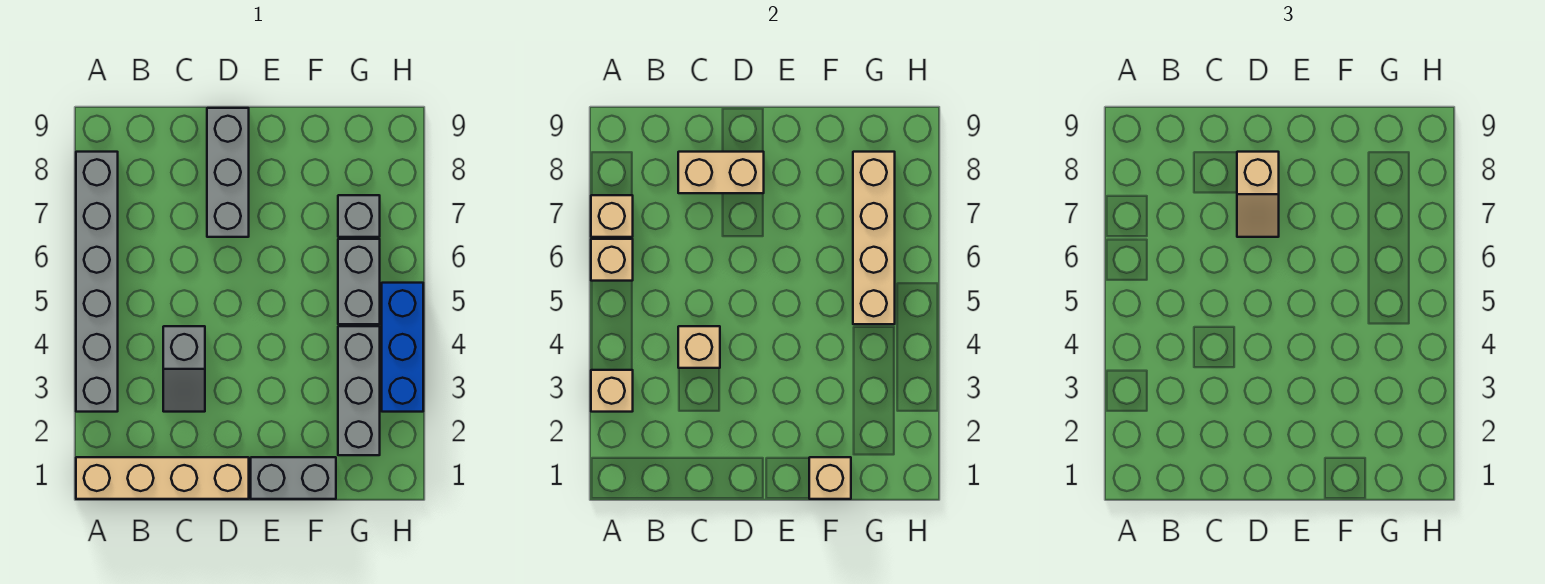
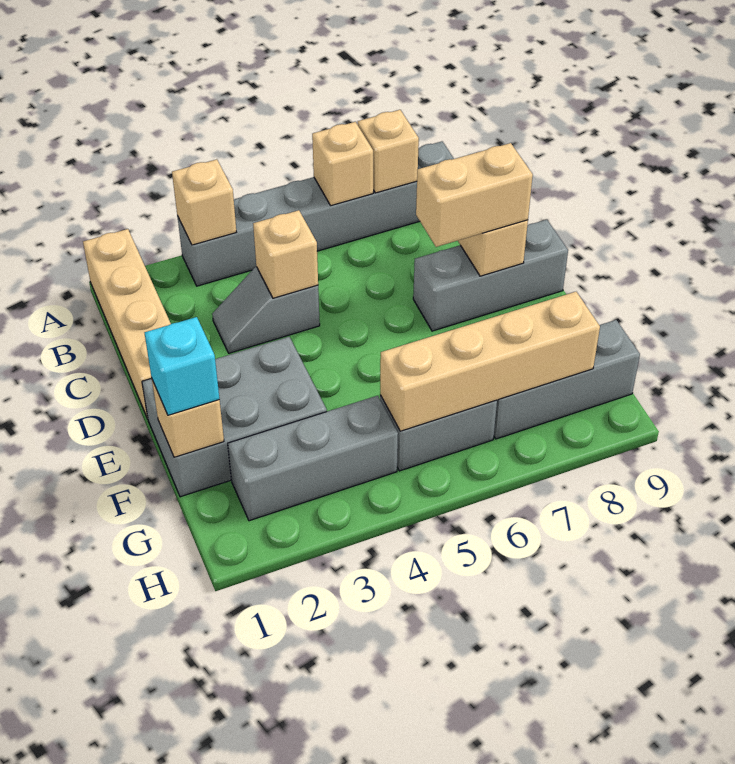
tan slope D7:D8 level 3 top 8 -> tan brick D7:D8 level 3
grey brick E1:F1 level 1 -> grey brick E1:F3 level 1
none -> cyan brick F1 level 3
grey brick G7 level 1 -> grey brick G7:G9 level 1
blue brick H3:H5 level 1 -> none

